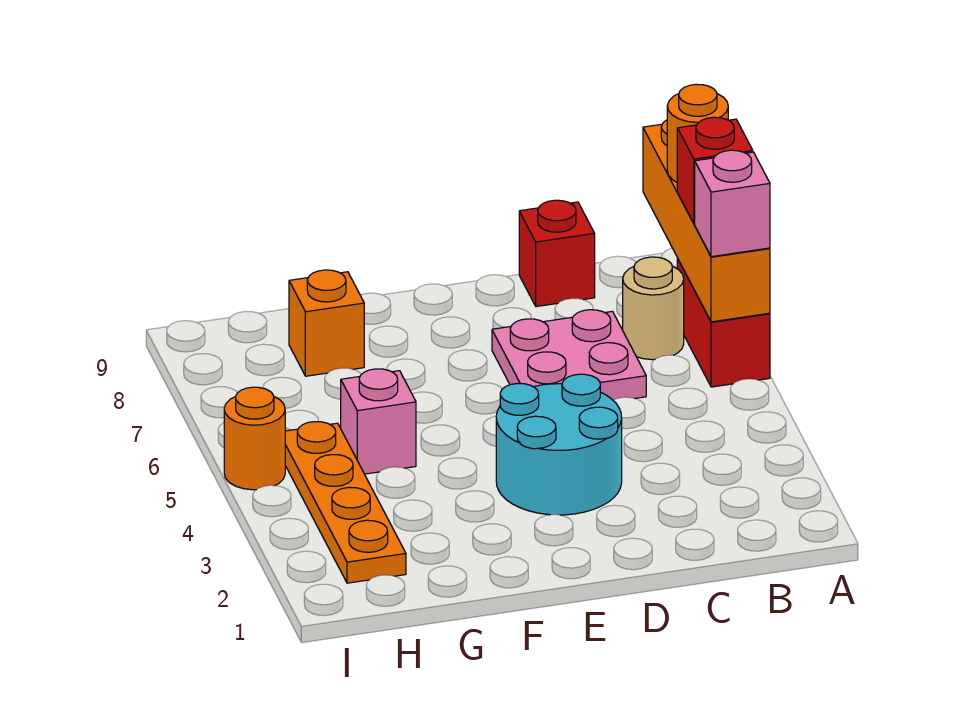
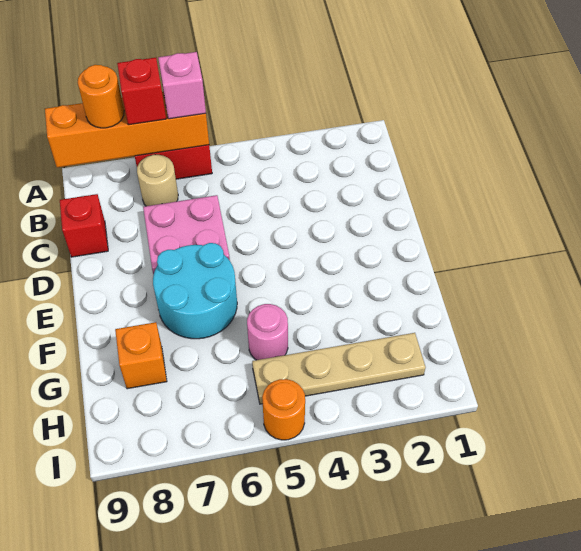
cyan round brick D3:E4 level 1 -> cyan round brick E6:F7 level 1
pink brick G5 level 1 -> pink round brick G5 level 1
orange plate H2:H5 level 1 -> tan plate H2:H5 level 1

